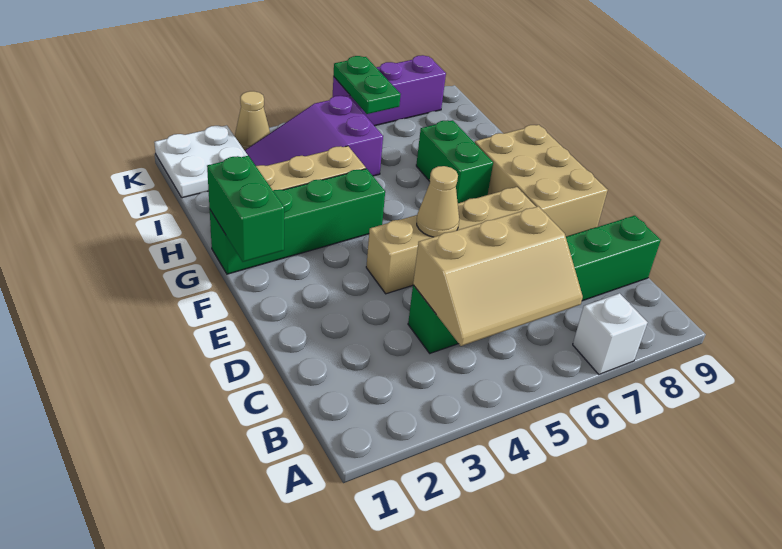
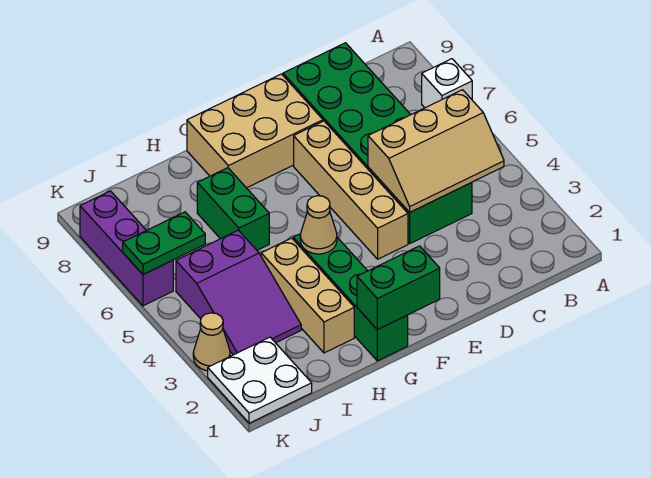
tan slope B4:C6 level 2 top C -> tan slope B4:D5 level 2 top 5
green brick C4:C9 level 1 -> green brick C4:D9 level 1
tan cone E5 level 2 -> tan cone G4 level 2
green brick G7:H7 level 1 -> green brick H6:H7 level 1

